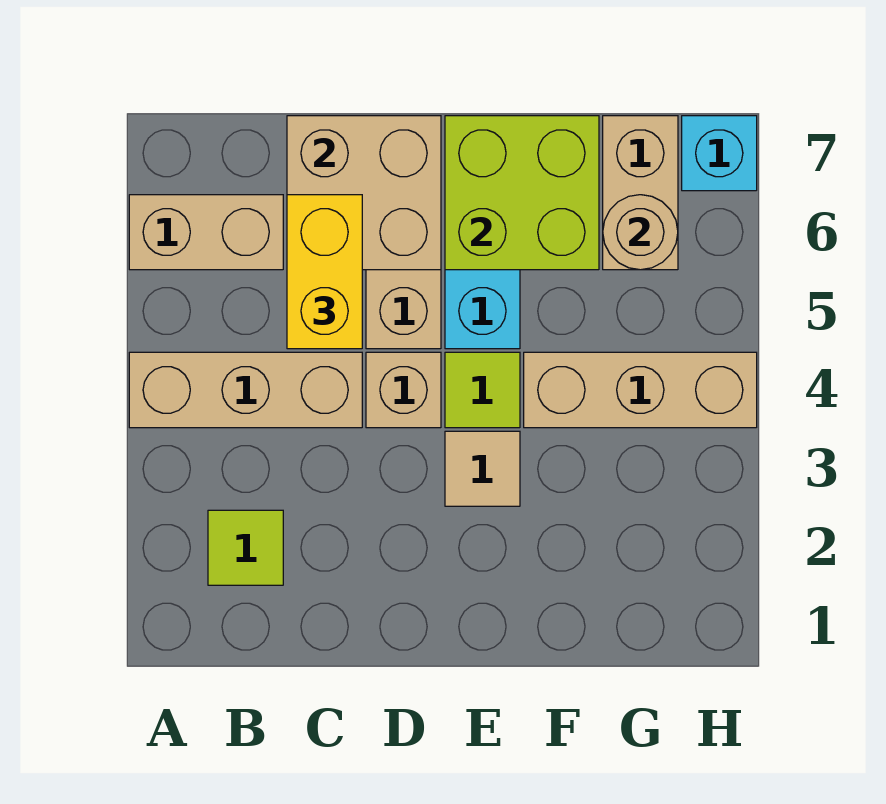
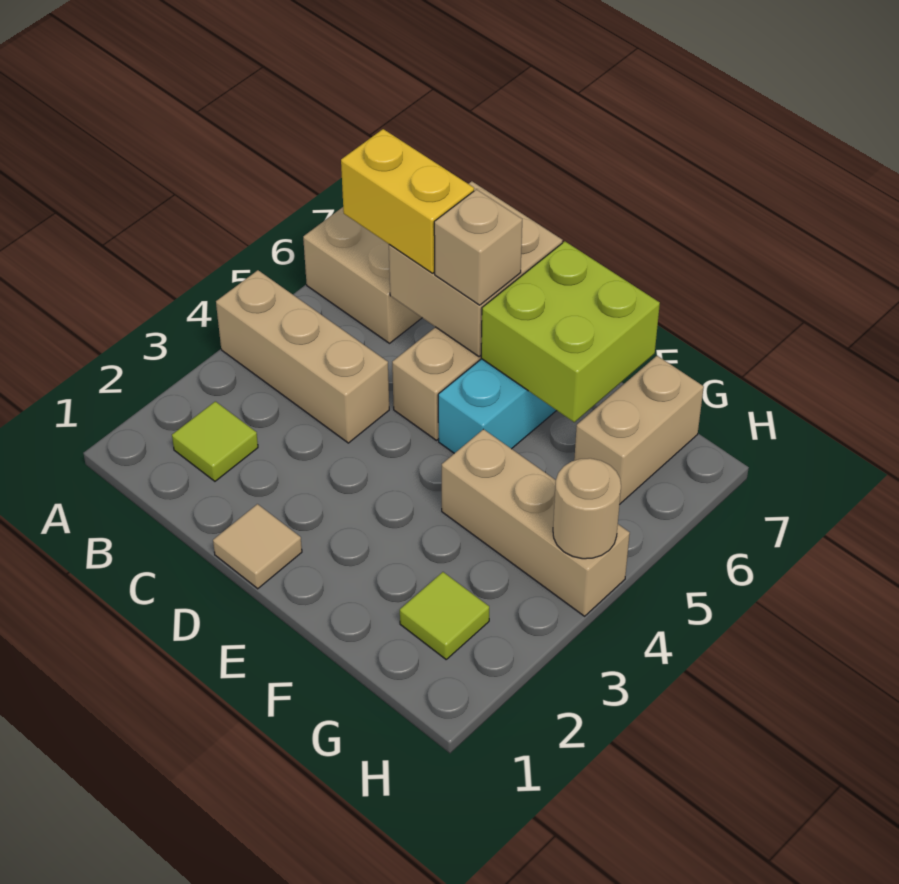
yellow brick C5:C6 level 3 -> yellow brick B6:C6 level 3
tan brick D4 level 1 -> tan brick D6 level 3
tan tile E3 level 1 -> tan tile D1 level 1
lime tile E4 level 1 -> lime tile G2 level 1
tan round brick G6 level 2 -> tan round brick H4 level 2
cyan brick H7 level 1 -> none

